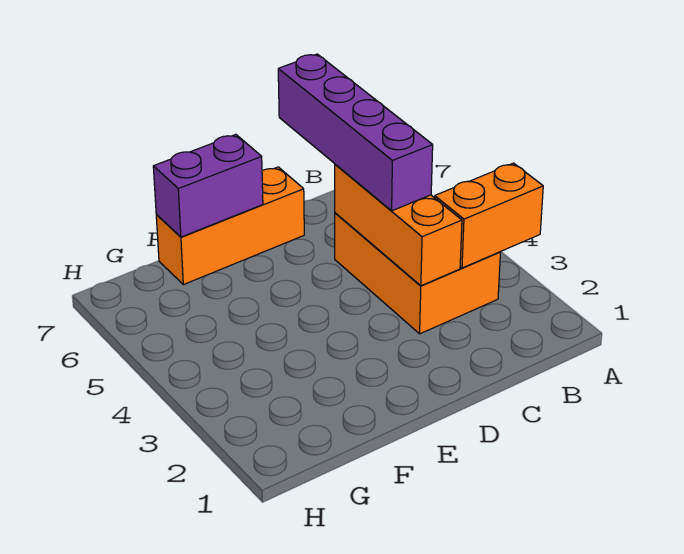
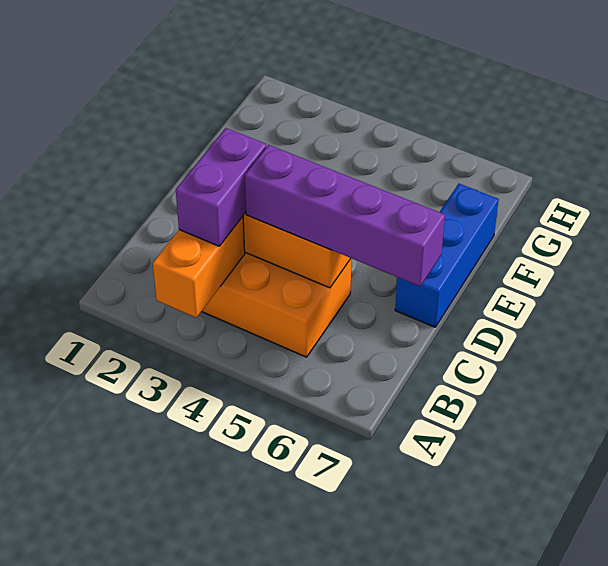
orange brick D7:F7 level 1 -> blue brick D7:F7 level 1
purple brick E7:F7 level 2 -> purple brick B3:C3 level 3

